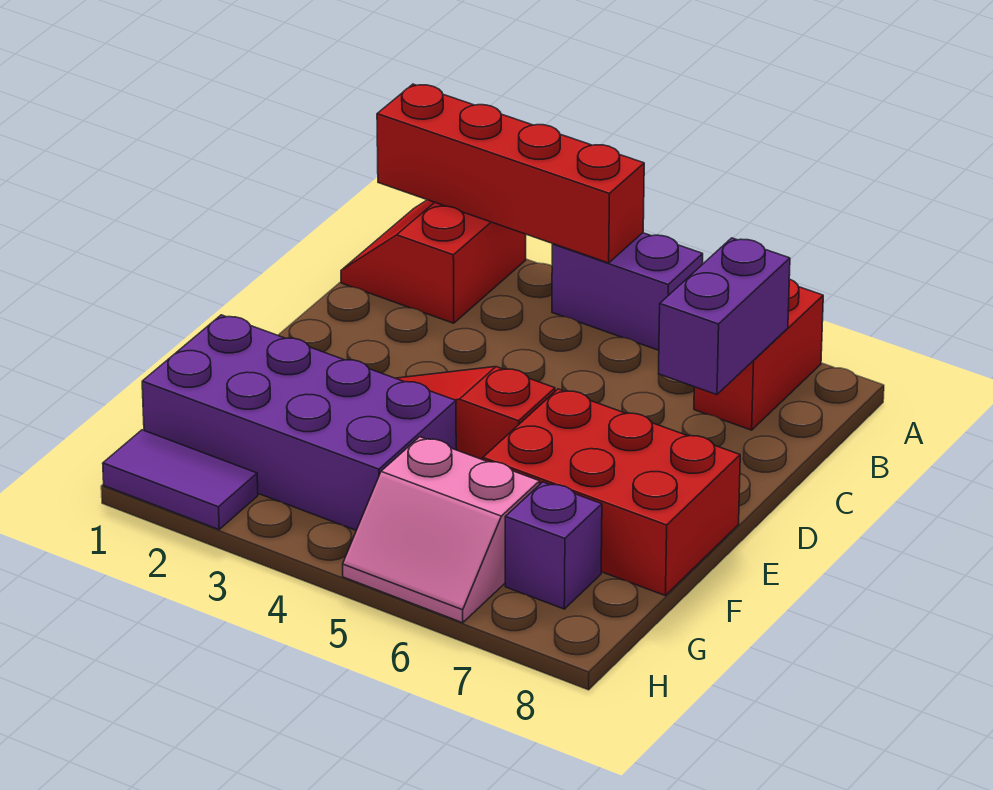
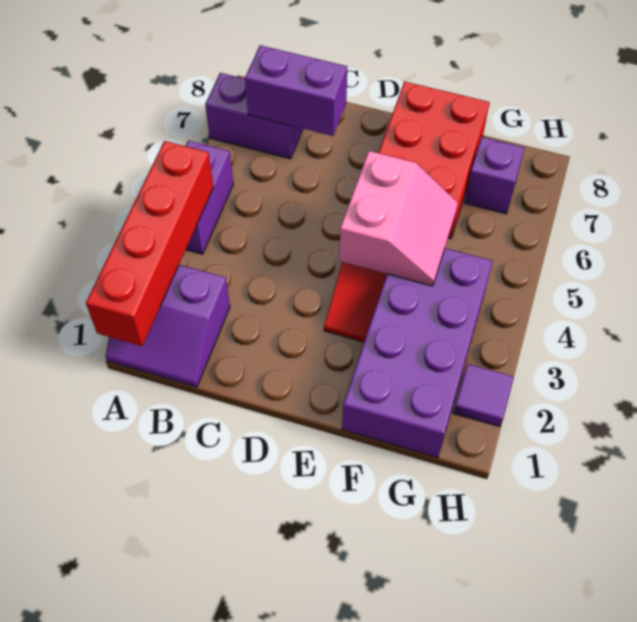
red slope A1:B2 level 1 top 2 -> purple slope A1:B2 level 1 top 2
red brick A7:B7 level 1 -> purple brick A7:B7 level 1
pink slope G5:H6 level 1 top G -> pink slope E4:F5 level 2 top E
purple tile H1:H2 level 1 -> purple tile H2 level 1

